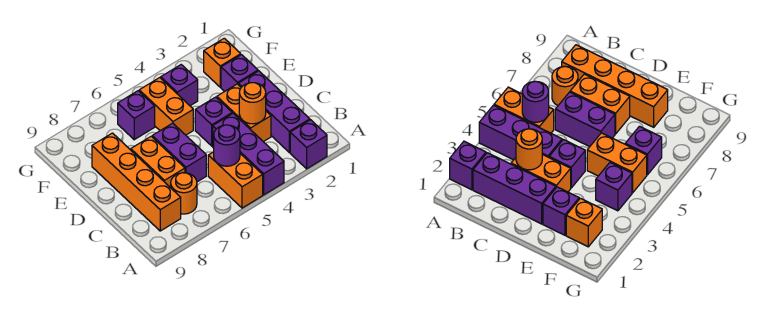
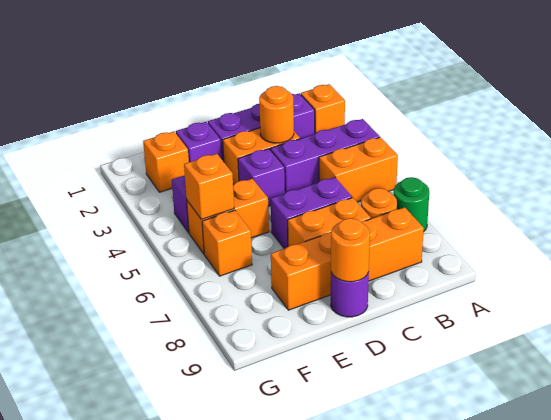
purple brick A2 level 1 -> orange brick A2 level 1
none -> green round brick A7 level 1
purple round brick B5 level 2 -> purple round brick D9 level 1
none -> orange round brick D9 level 2
none -> orange brick F5 level 2
purple brick F6 level 1 -> orange brick F6 level 1

